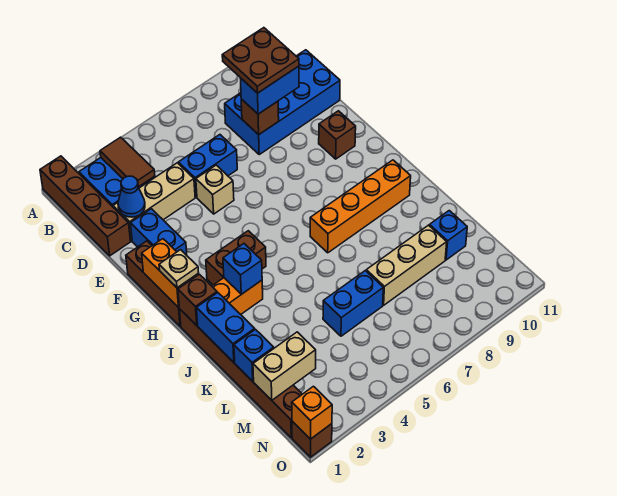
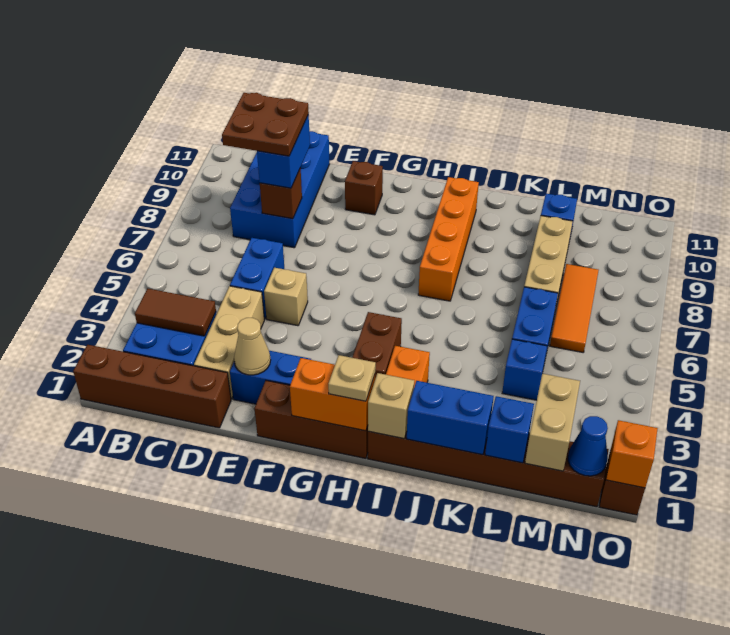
blue cone D2 level 2 -> blue cone N1 level 2
none -> tan cone E2 level 2
brown brick I1 level 2 -> tan brick I1 level 2
blue brick I3 level 2 -> blue brick L4 level 1
none -> orange tile M6:M8 level 1

